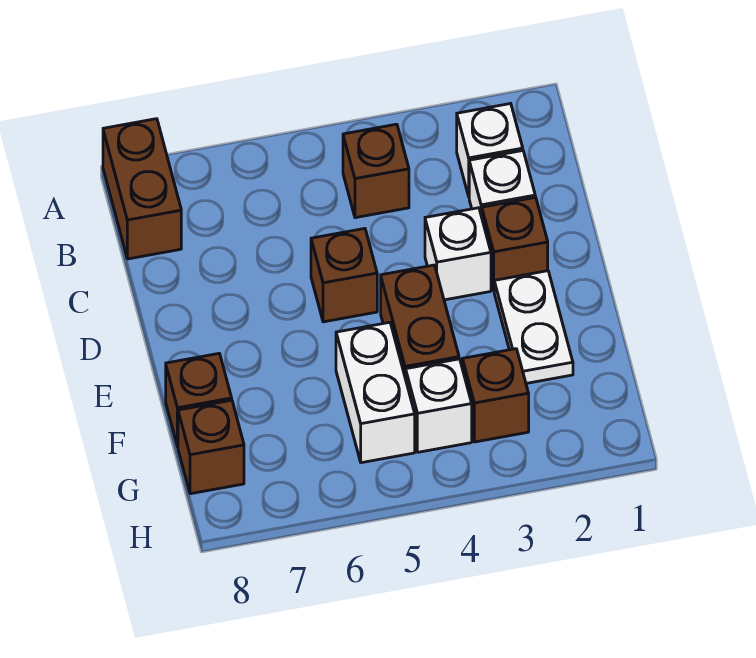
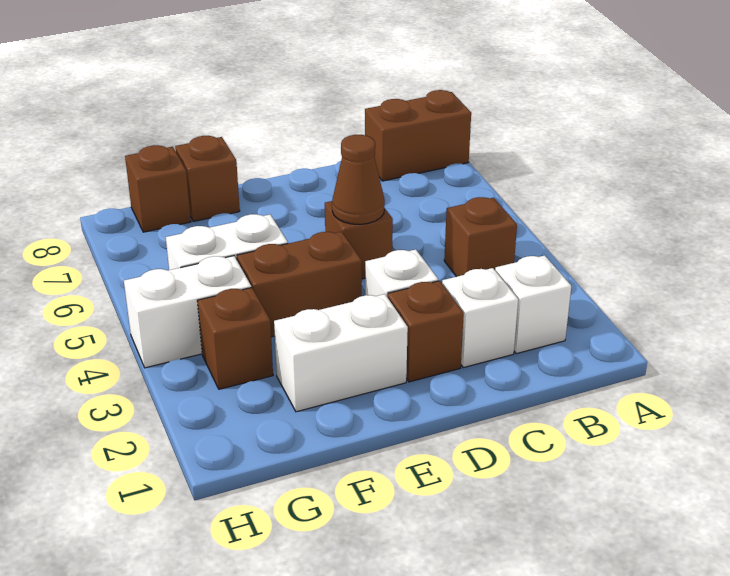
none -> brown cone D5 level 2
white plate E2:F2 level 1 -> white brick E2:F2 level 1
white brick G4 level 1 -> white brick G4:H4 level 1

